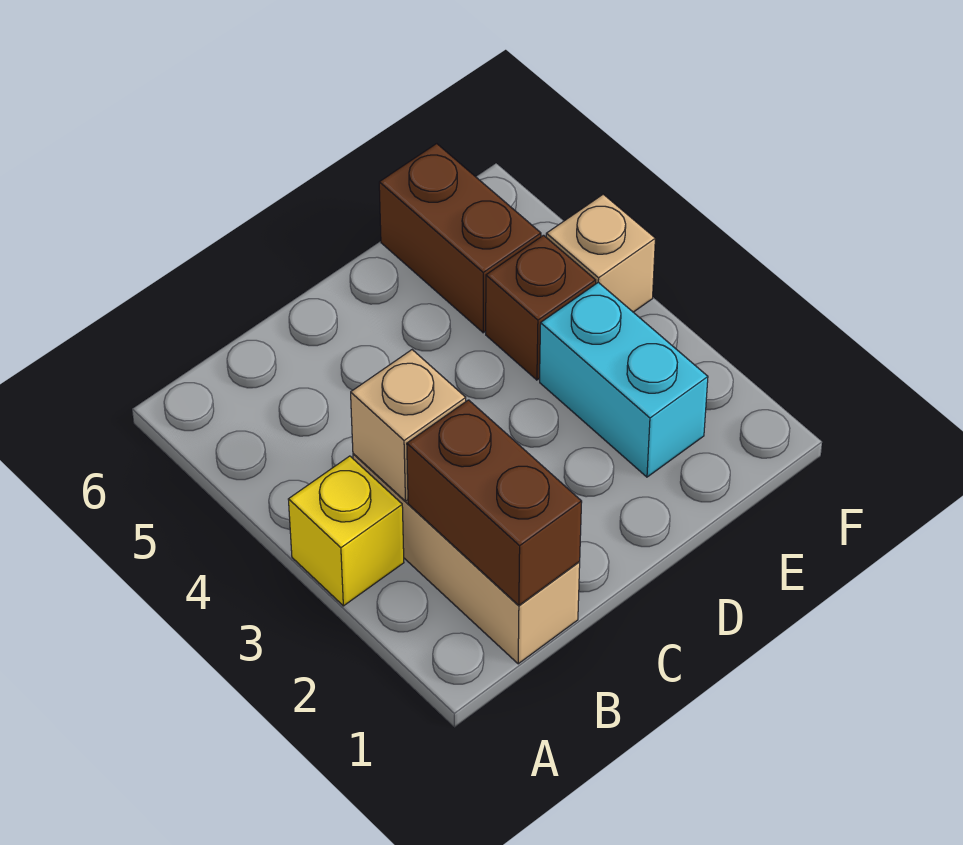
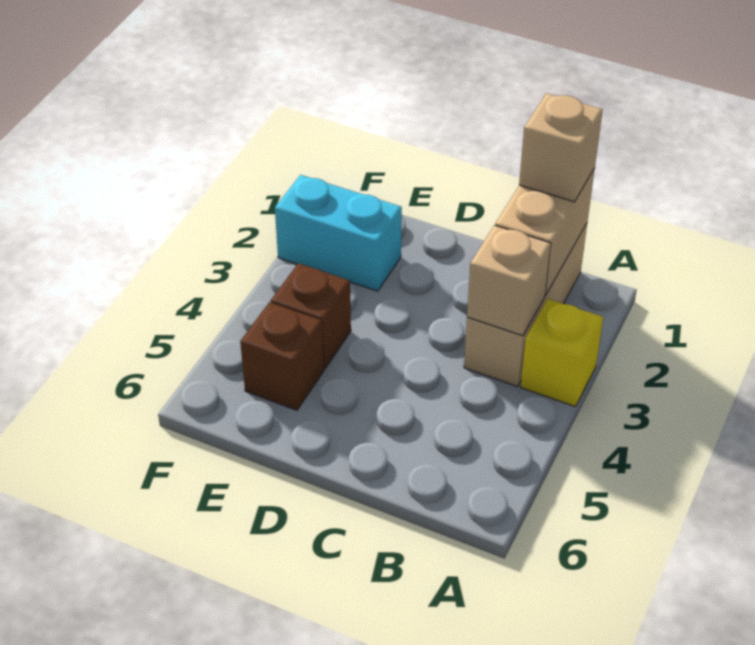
brown brick B1:B2 level 2 -> tan brick B1:B2 level 2
cyan brick E2:E3 level 1 -> cyan brick E2:F2 level 1
brown brick E5:E6 level 1 -> brown brick E5 level 1
tan brick F4 level 1 -> tan brick B1 level 3

